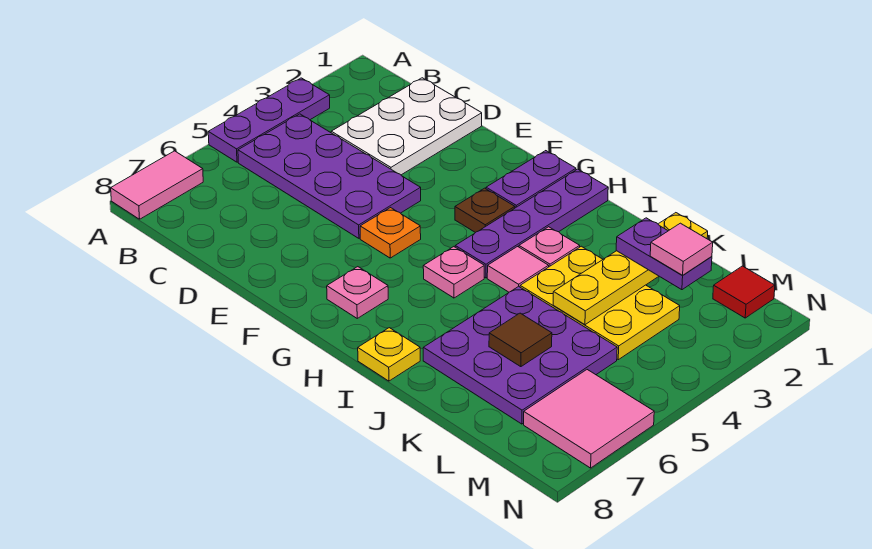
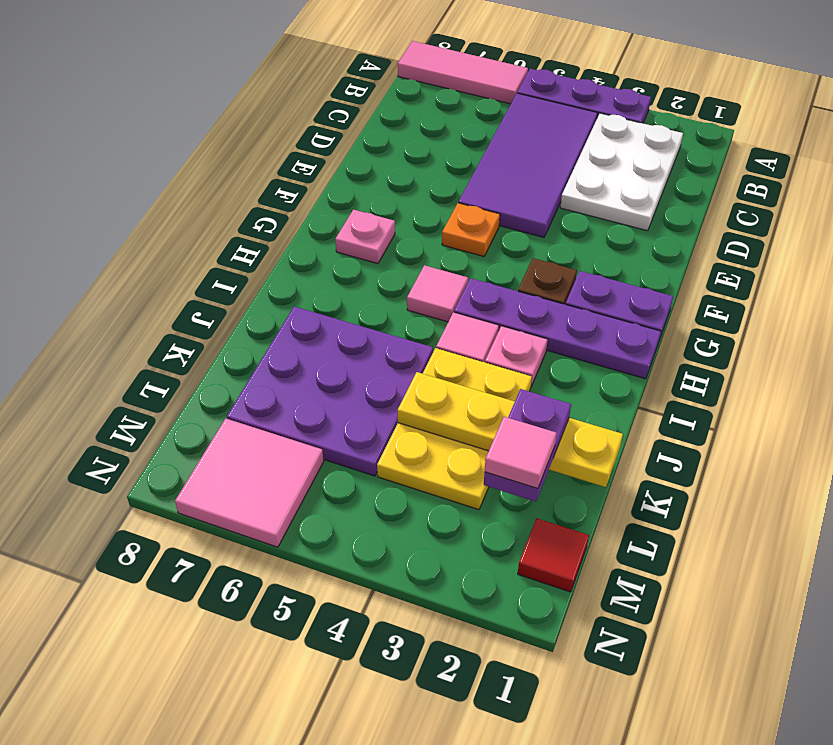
pink tile A7:A8 level 1 -> pink tile A6:A8 level 1
purple plate B4:E5 level 1 -> purple tile B4:E5 level 1
white plate C1:D3 level 1 -> white plate B2:D3 level 1
pink plate H5 level 1 -> pink tile H5 level 1
yellow plate I8 level 1 -> none
brown tile K6 level 2 -> none

